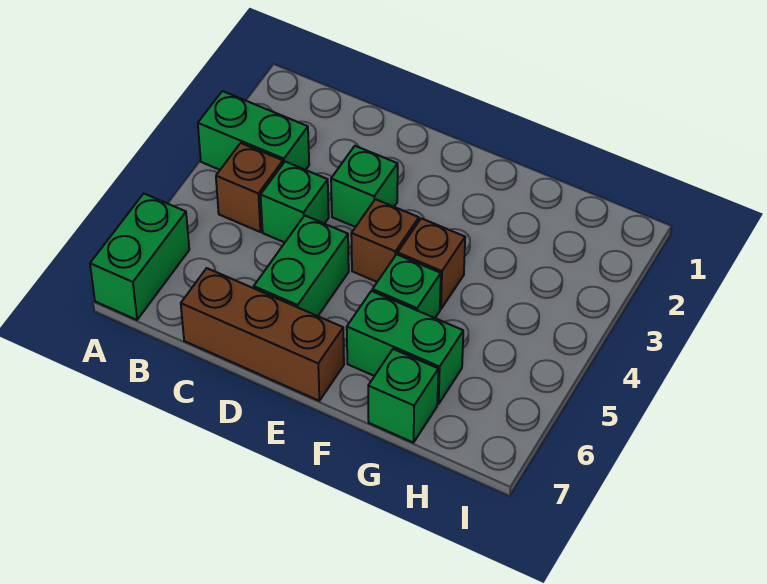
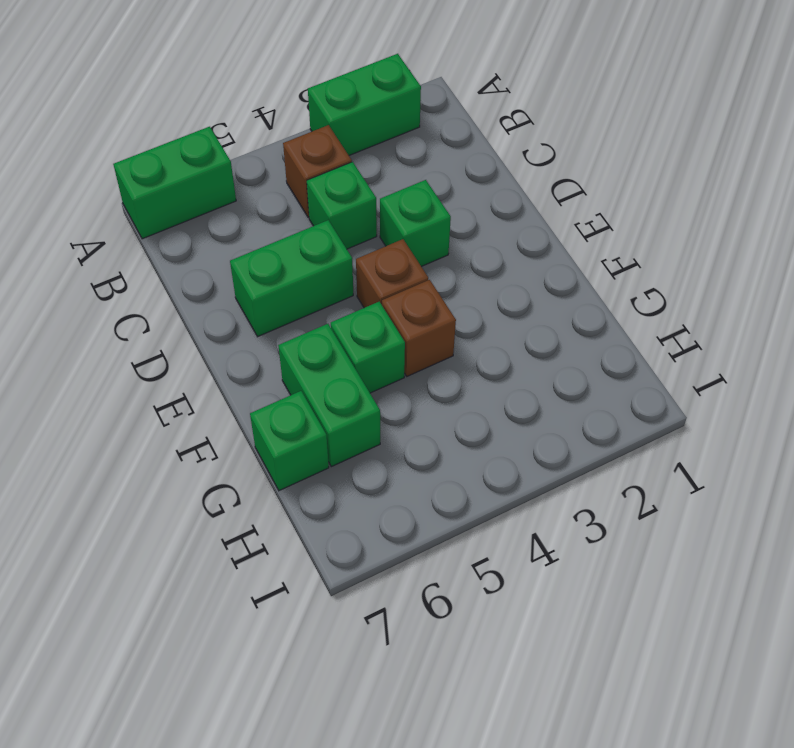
green brick A3:B3 level 1 -> green brick A2:A3 level 1
brown brick C7:E7 level 1 -> none

